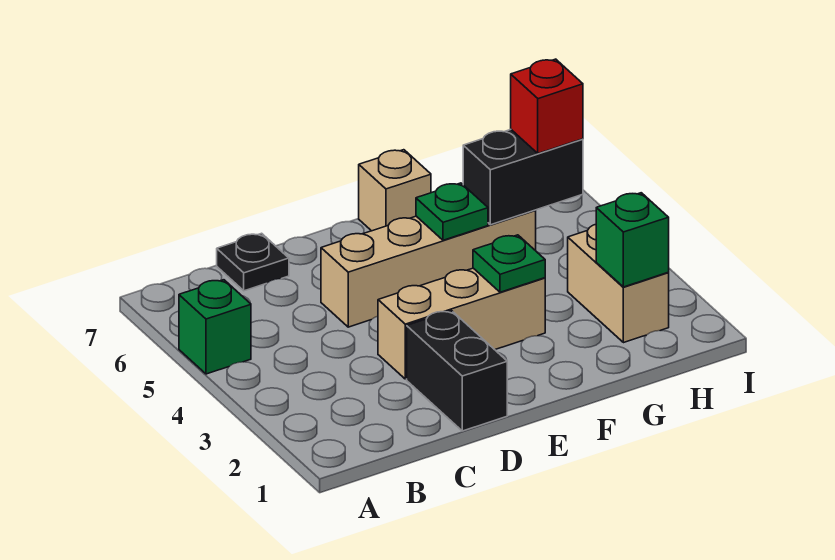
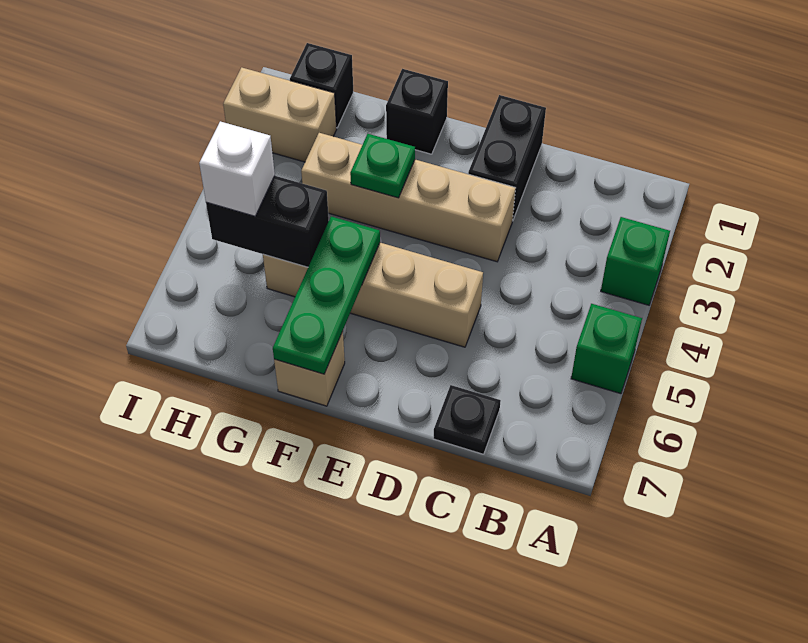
tan brick D3:F3 level 1 -> tan brick D3:G3 level 1
none -> black brick F1 level 1
green plate F5 level 2 -> green plate F5:F7 level 2
none -> black brick H1 level 1
tan brick H2:H3 level 1 -> tan brick H2:I2 level 1
green brick H2 level 2 -> green brick A3 level 1
red brick H5 level 3 -> white brick H5 level 3

